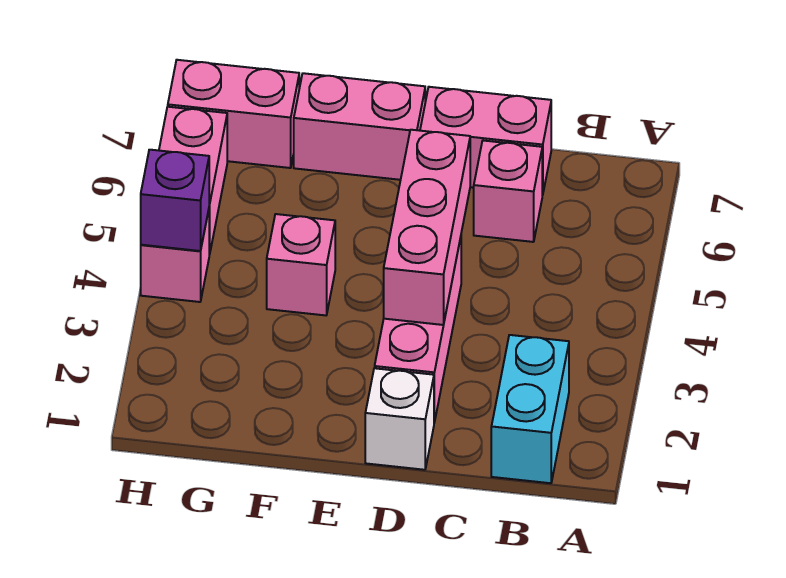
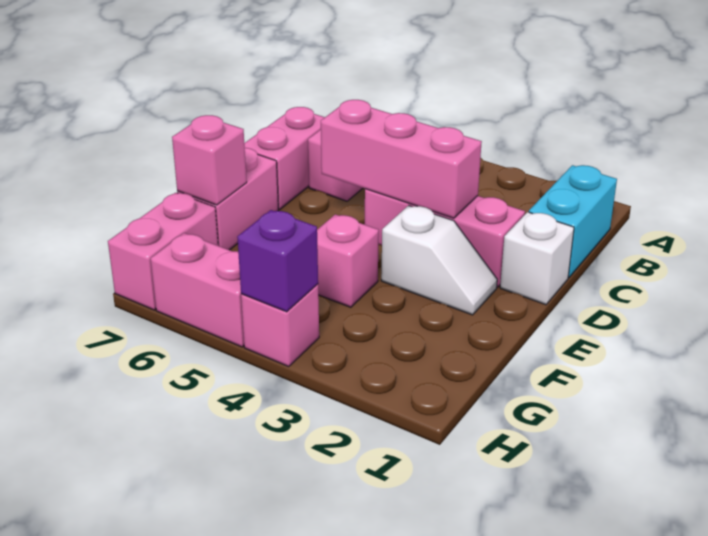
cyan brick B1:B2 level 1 -> cyan brick B1:C1 level 1
none -> white slope E2:E3 level 1 top 3
none -> pink brick F7 level 2

